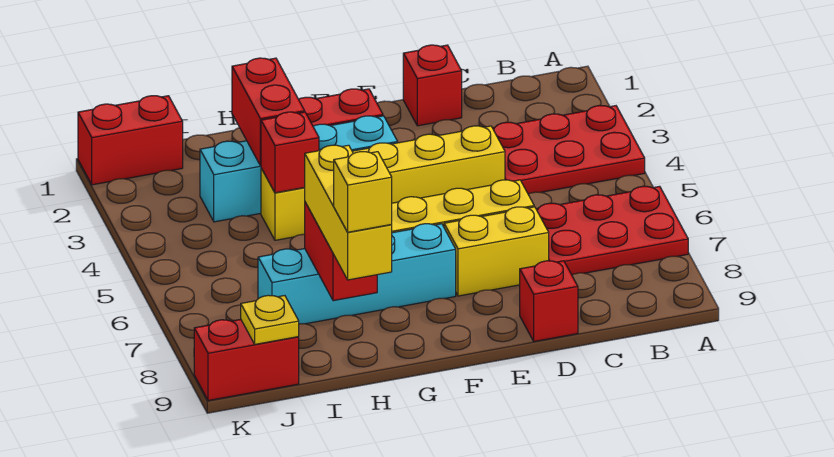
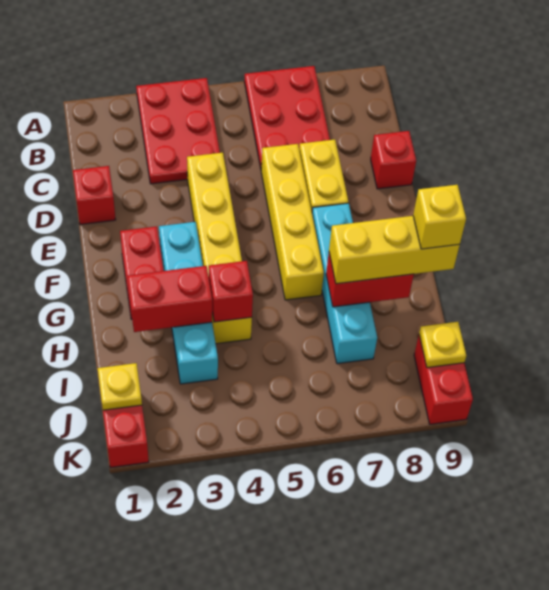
none -> yellow plate J1 level 2

